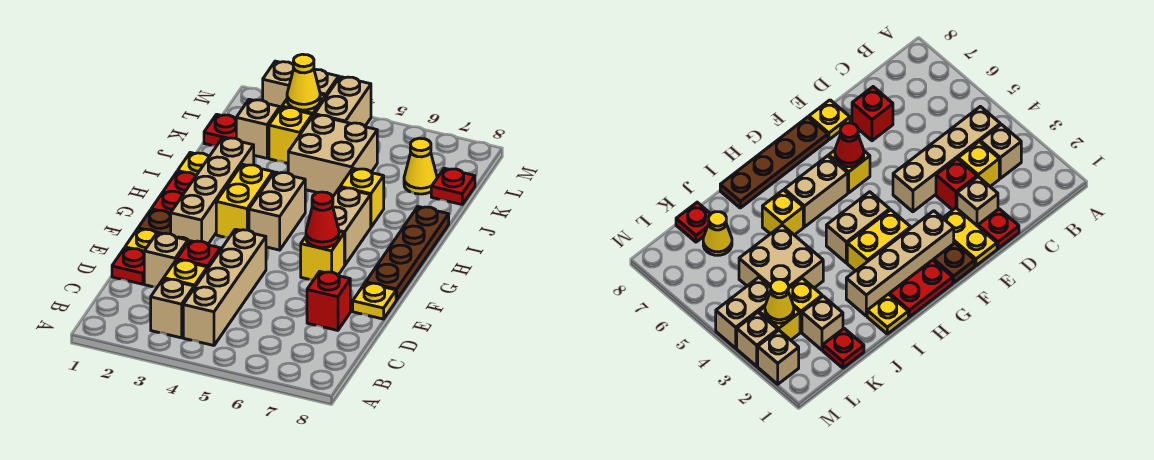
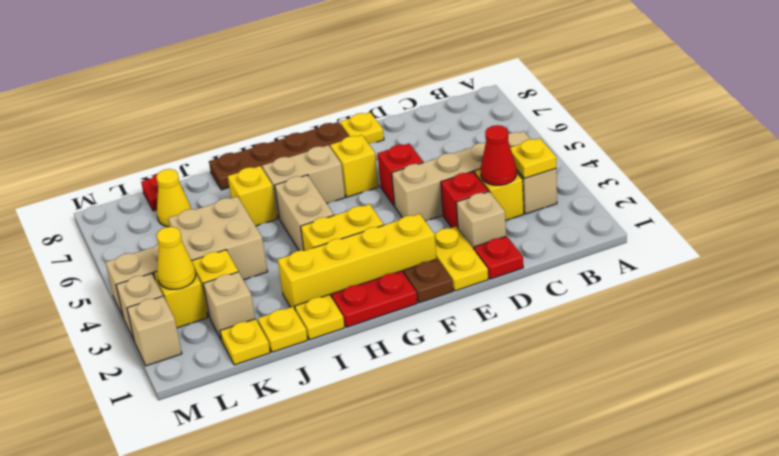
none -> yellow plate B3 level 2
red brick D7 level 1 -> red brick E5 level 1
tan brick F2:I2 level 1 -> yellow brick F2:I2 level 1
red cone F6 level 2 -> red cone C3 level 2
tan brick G4:H4 level 1 -> tan brick H4:H5 level 1
none -> yellow plate J1 level 1
red plate K1 level 1 -> yellow plate K1 level 1

